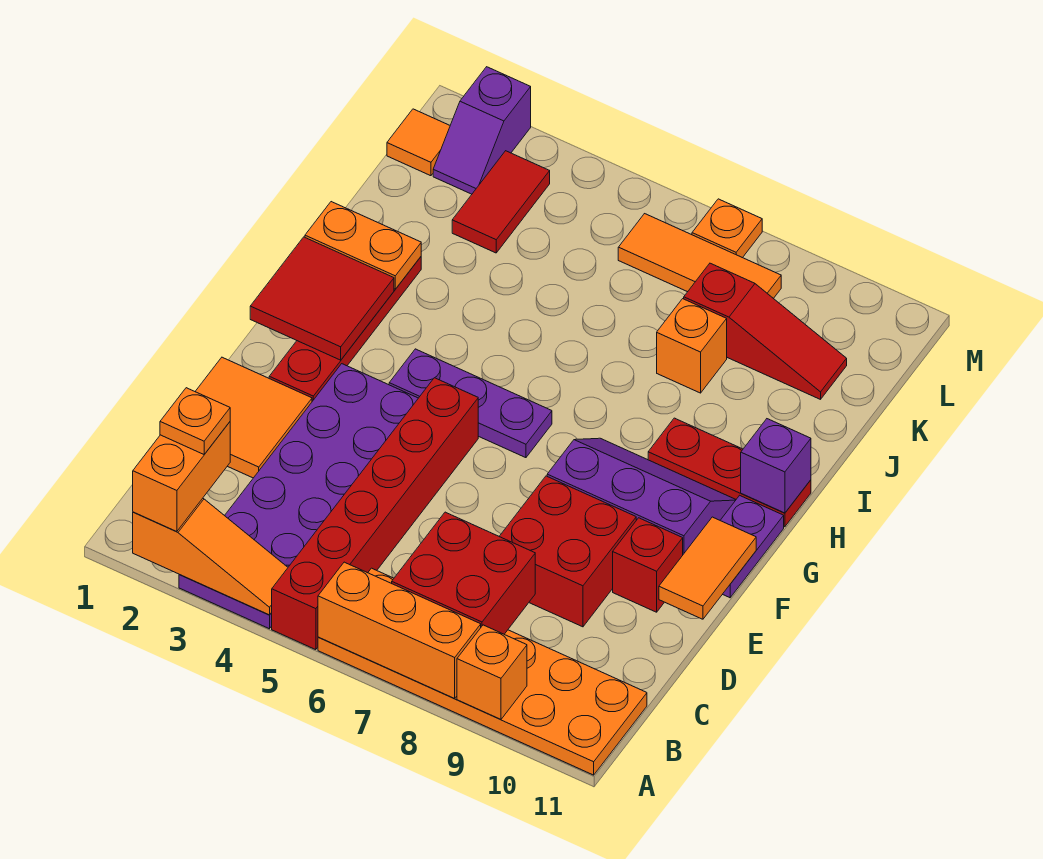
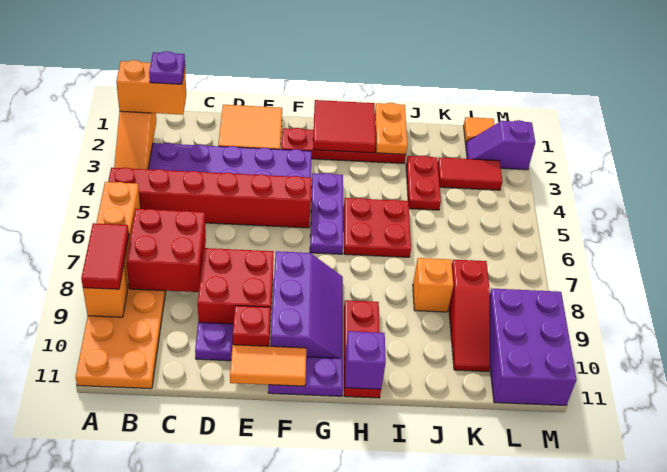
none -> red tile A8:A9 level 3
orange plate B2 level 4 -> purple plate B2 level 4
none -> purple plate D10 level 1
none -> red plate H5:I6 level 1
none -> red plate J3:J4 level 1
orange tile L6:L8 level 1 -> none
none -> purple brick L9:M11 level 1
orange plate M7 level 1 -> none

